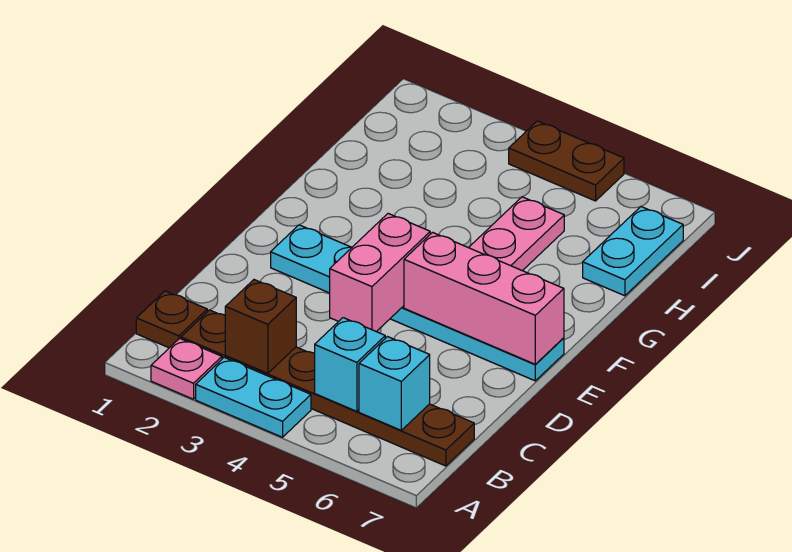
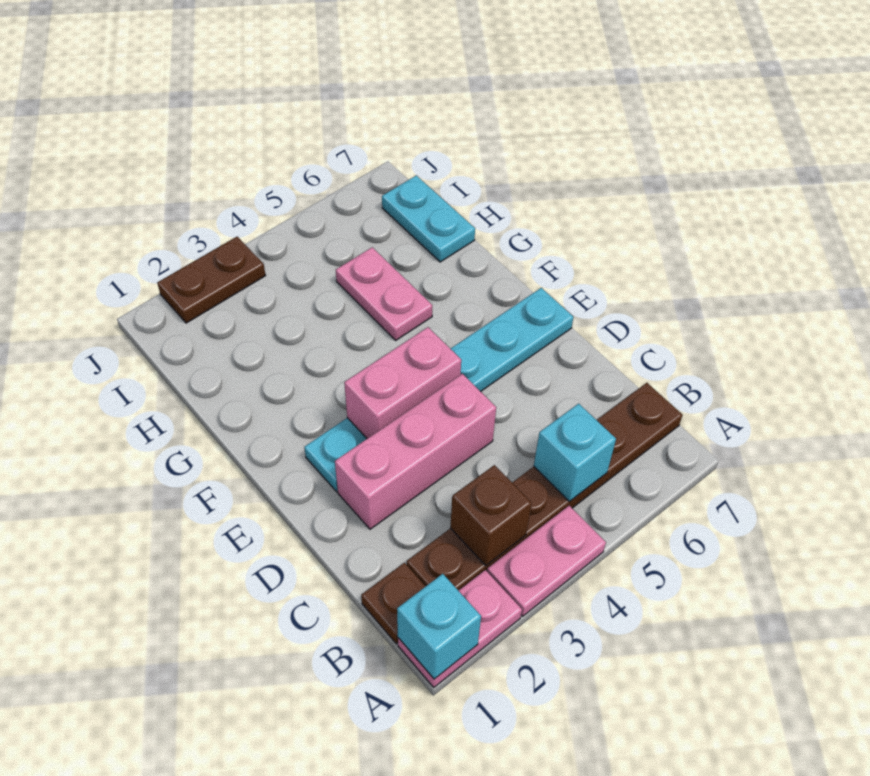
pink plate A2 level 1 -> pink plate A1:A2 level 1
cyan plate A3:A4 level 1 -> pink plate A3:A4 level 1
cyan brick B6 level 2 -> cyan brick A1 level 2
pink brick D4:E4 level 2 -> pink brick E3:E4 level 2
pink brick E5:E7 level 2 -> pink brick D2:D4 level 1
brown plate J4:J5 level 1 -> brown plate J2:J3 level 1

